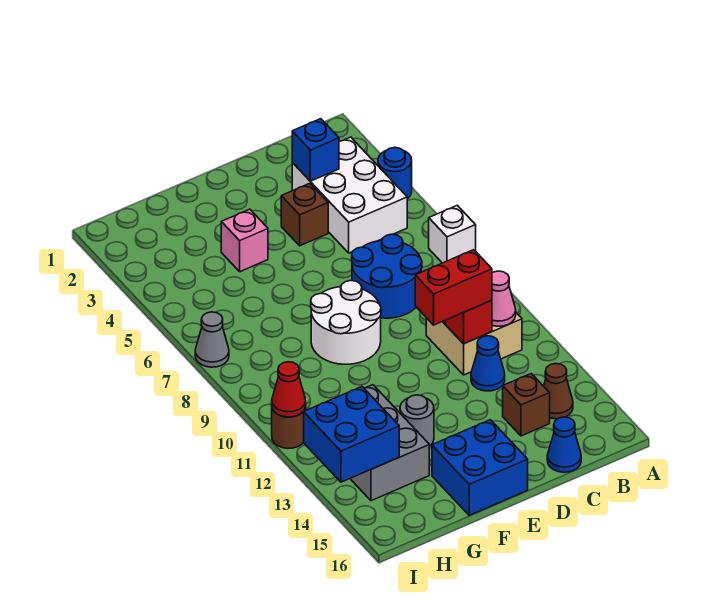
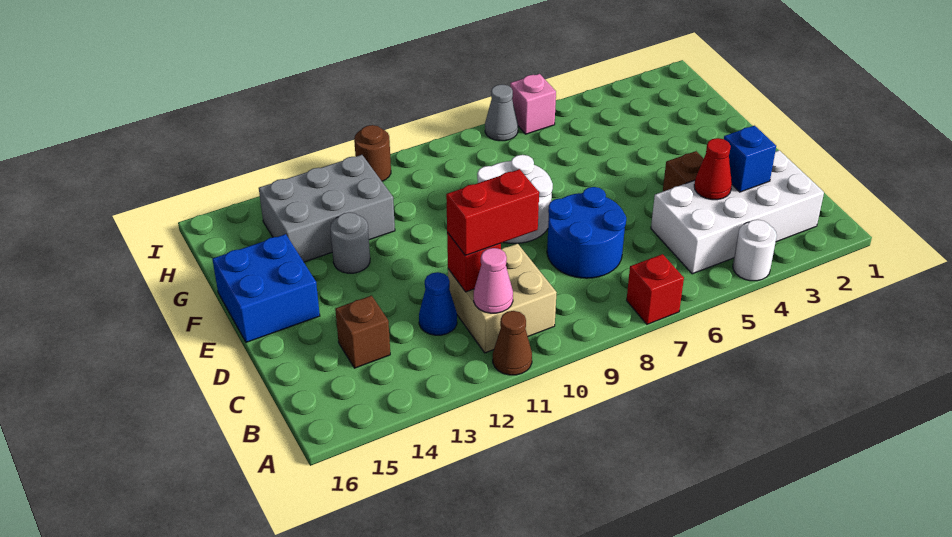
blue round brick A4 level 1 -> white round brick A4 level 1
white brick A7 level 1 -> red brick A7 level 1
white brick B3:C5 level 1 -> white brick B2:C5 level 1
brown cone B14 level 1 -> brown cone A11 level 1
red brick C11:D11 level 3 -> red brick C10:C11 level 3
blue cone C16 level 1 -> none
pink brick F4 level 1 -> pink brick I6 level 1
blue brick H13:I14 level 2 -> none
red cone I11 level 2 -> red cone C4 level 2

